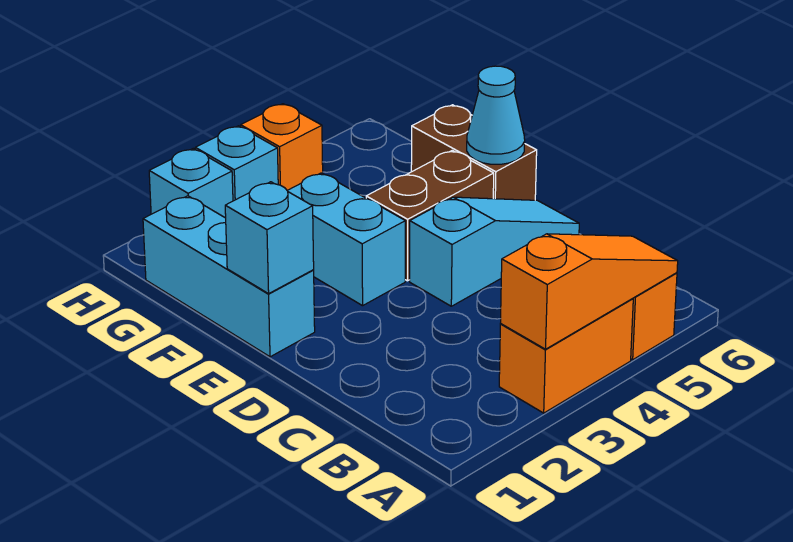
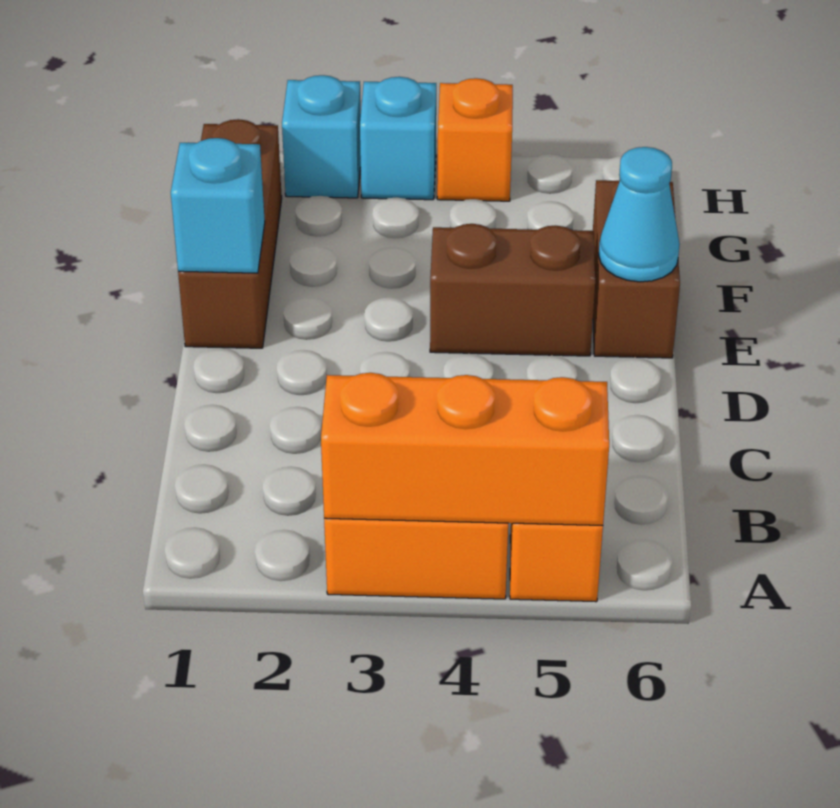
orange slope A3:A5 level 2 top 3 -> orange brick A3:A5 level 2
cyan slope D4:D6 level 1 top 4 -> none
cyan brick E1:G1 level 1 -> brown brick E1:G1 level 1
cyan brick E3:F3 level 1 -> none

